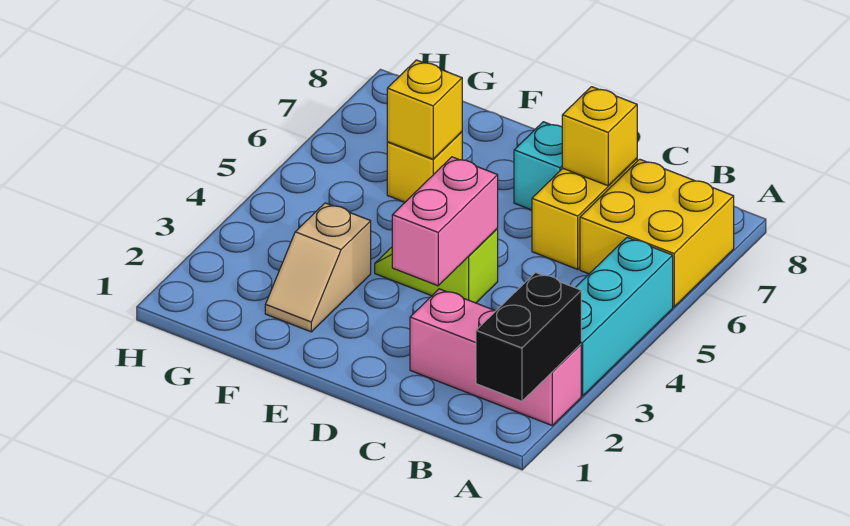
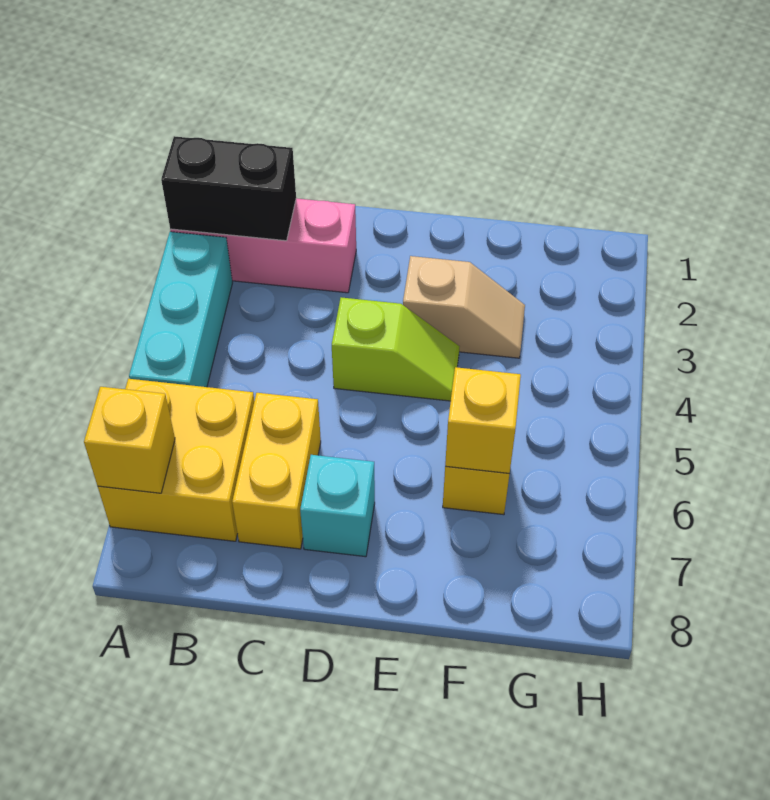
black brick A1:A2 level 2 -> black brick A2:B2 level 2
yellow brick C7 level 2 -> yellow brick A7 level 2
pink brick D3:D4 level 2 -> none
tan slope F2:F3 level 1 top 3 -> tan slope E3:F3 level 1 top E

